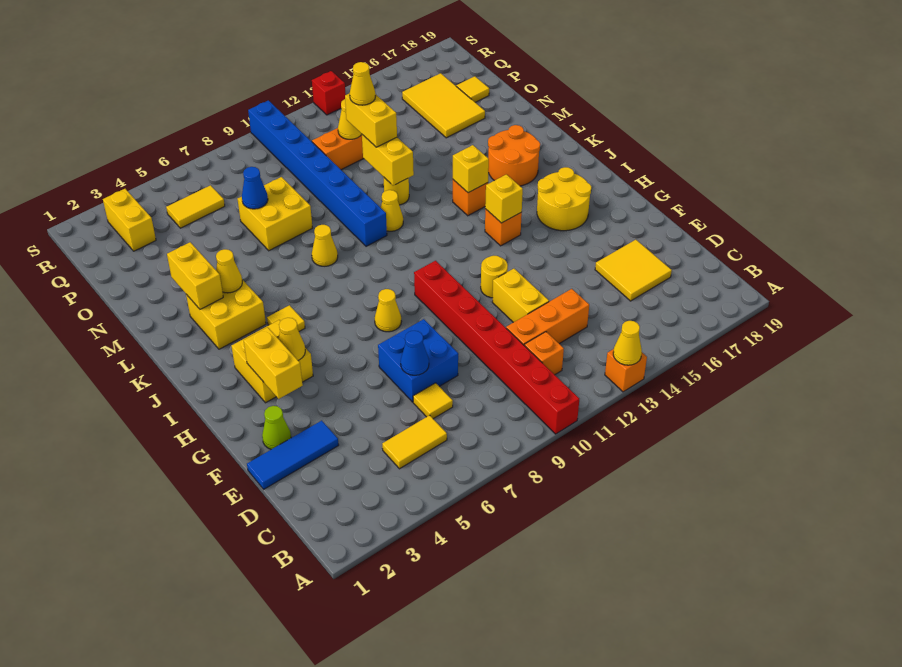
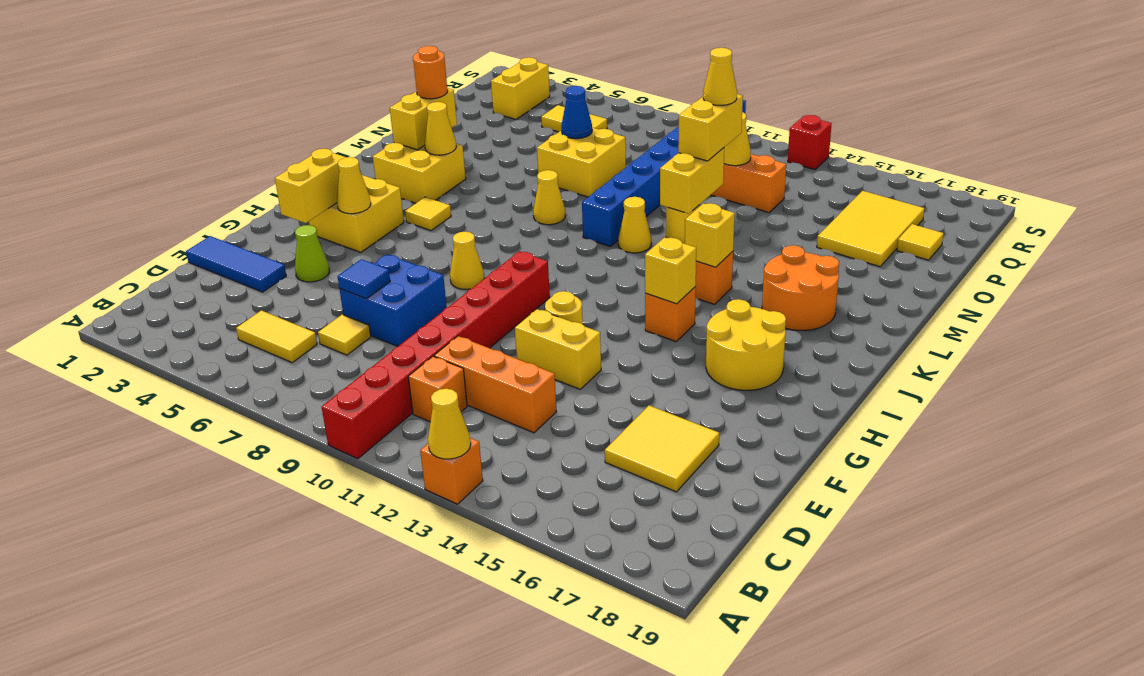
blue cone E7 level 2 -> blue tile E7 level 2
yellow brick E12:F12 level 1 -> yellow brick F12:F13 level 1
lime cone F2 level 1 -> lime cone F4 level 1
none -> orange round brick M3 level 3

